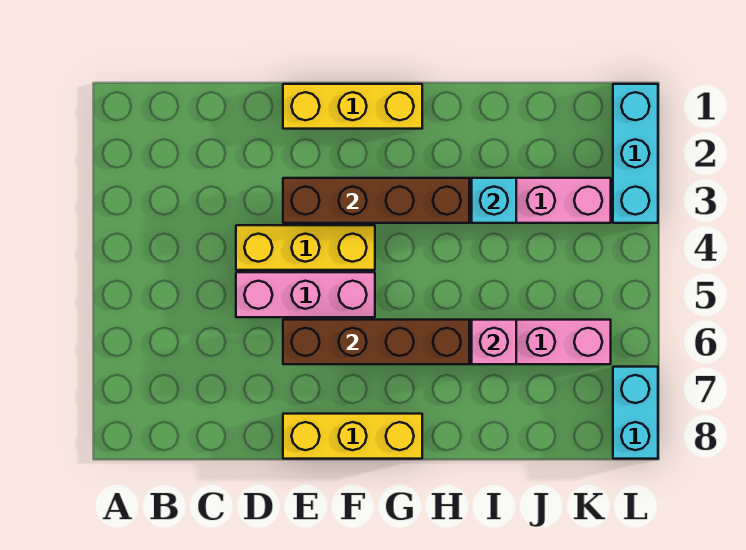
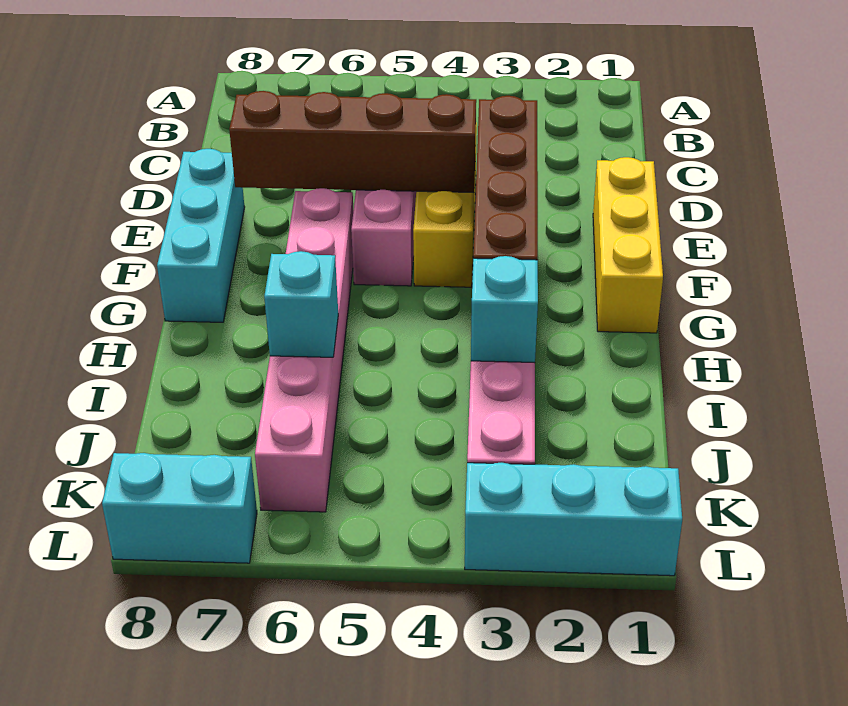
brown brick E6:H6 level 2 -> brown brick E4:E7 level 2
yellow brick E8:G8 level 1 -> cyan brick E8:G8 level 1
pink brick I6 level 2 -> cyan brick I6 level 2

